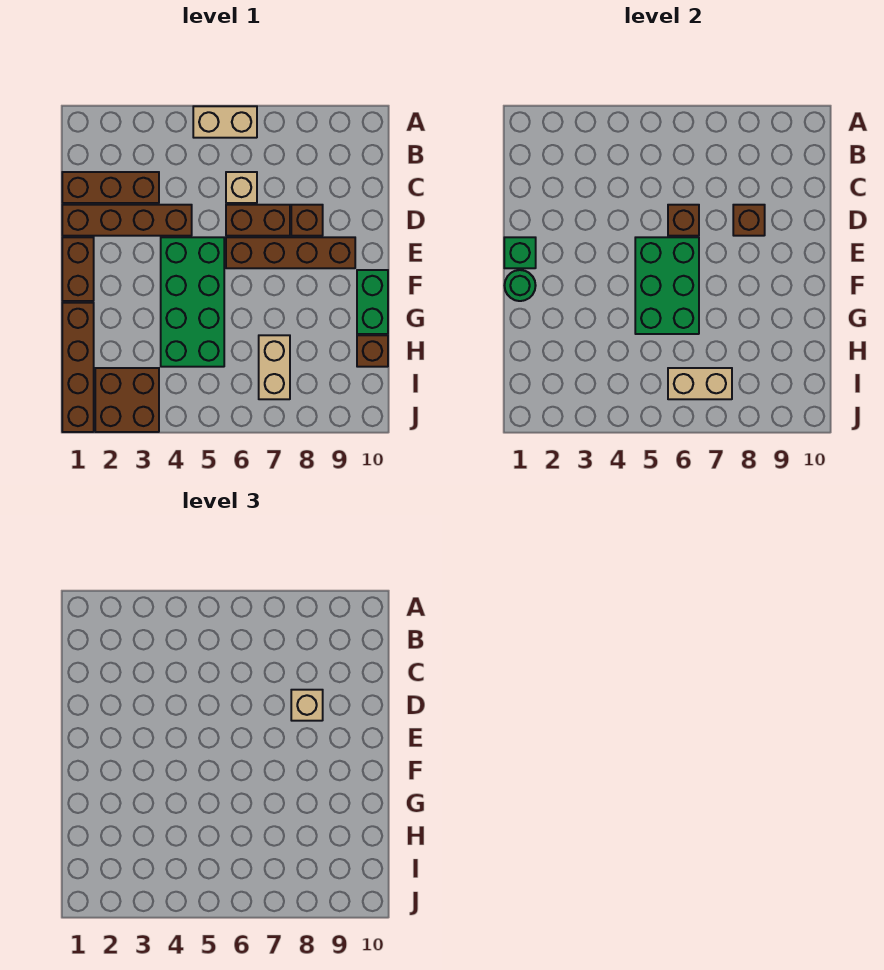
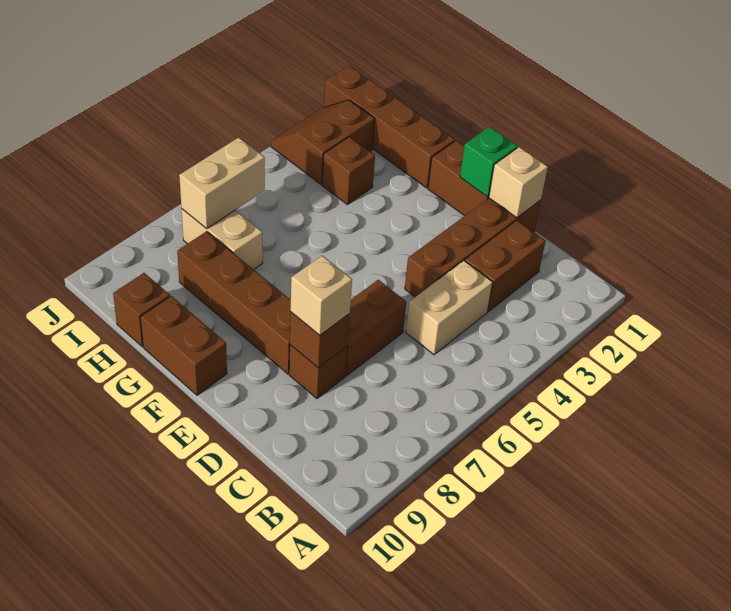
tan brick A5:A6 level 1 -> tan brick C4:C5 level 1
brown brick C1:C3 level 1 -> brown brick C2:C3 level 1
tan brick C6 level 1 -> tan brick D1 level 2
brown brick D6 level 2 -> brown brick H3 level 1
green brick E4:H5 level 1 -> none
green brick E5:G6 level 2 -> none
brown brick E6:E9 level 1 -> brown brick E8:H8 level 1
green round brick F1 level 2 -> none
green brick F10:G10 level 1 -> brown brick F10:G10 level 1
brown brick I2:J3 level 1 -> brown slope I2:J3 level 1 top I

